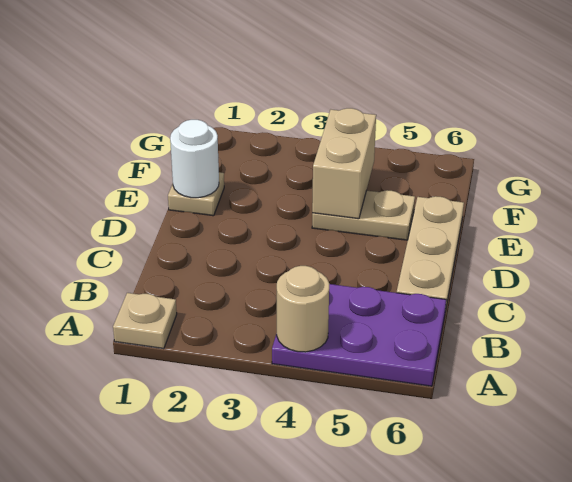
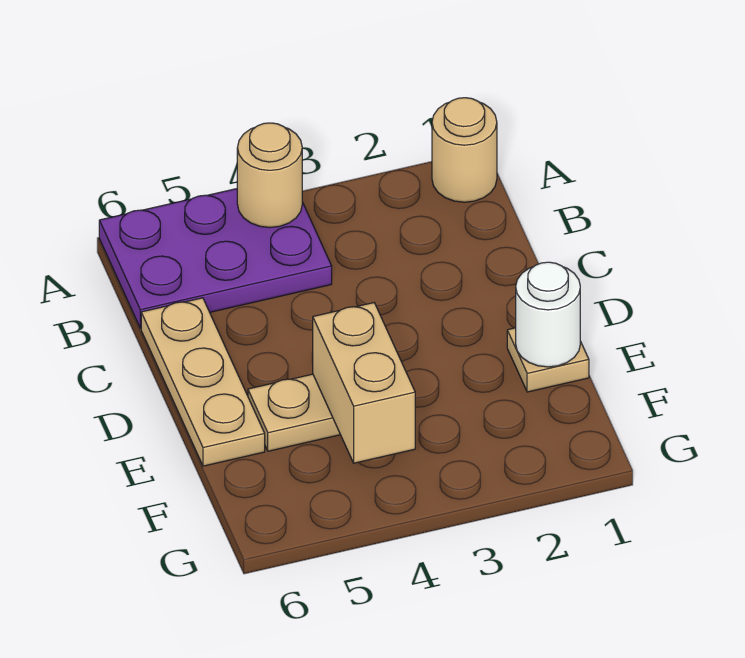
tan plate A1 level 1 -> tan round brick A1 level 1

